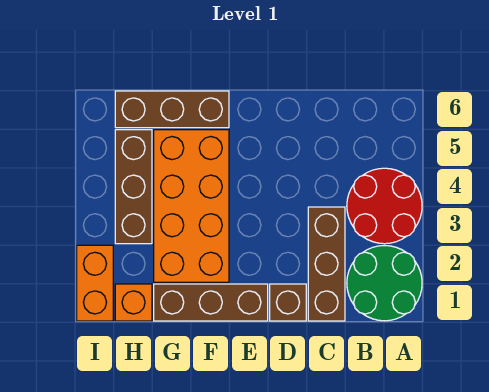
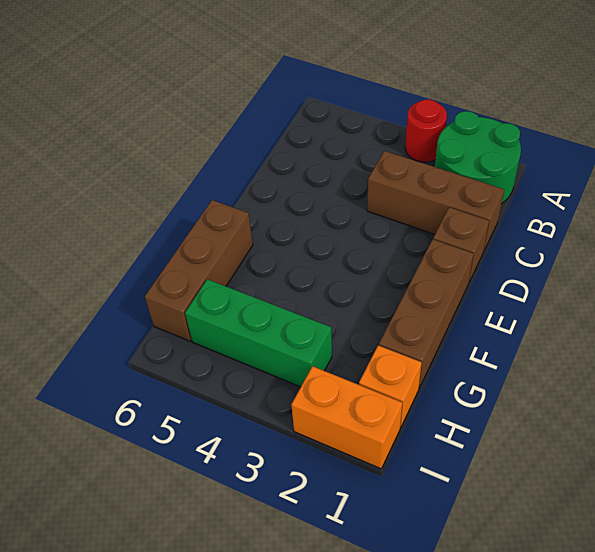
red round brick A3:B4 level 1 -> red round brick A3 level 1
orange brick F2:G5 level 1 -> none
brown brick H3:H5 level 1 -> green brick H3:H5 level 1

